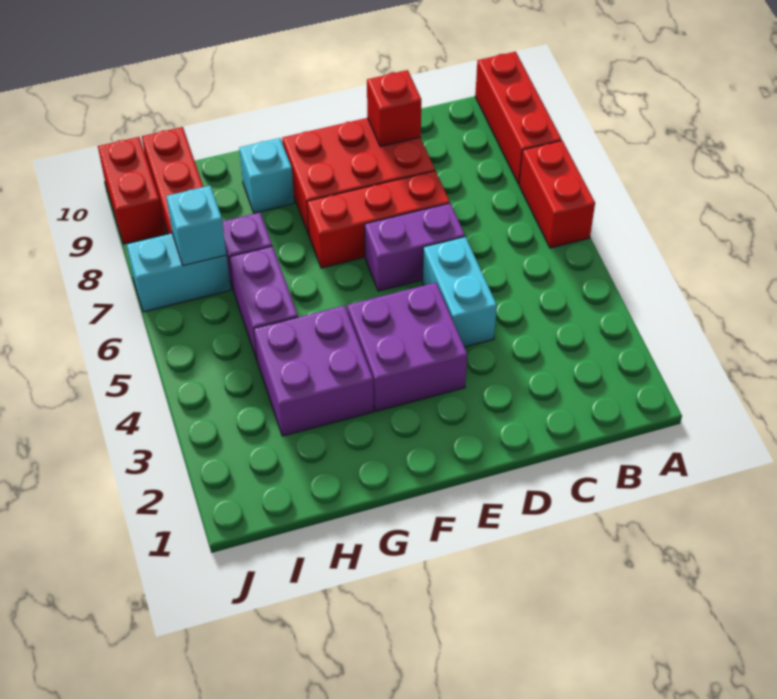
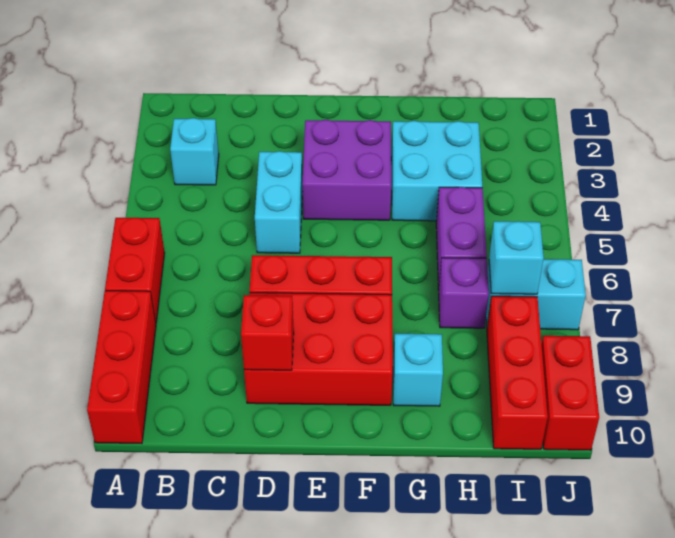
none -> cyan brick B3 level 1
purple brick D6:E6 level 1 -> none
purple brick G3:H4 level 1 -> cyan brick G3:H4 level 1

